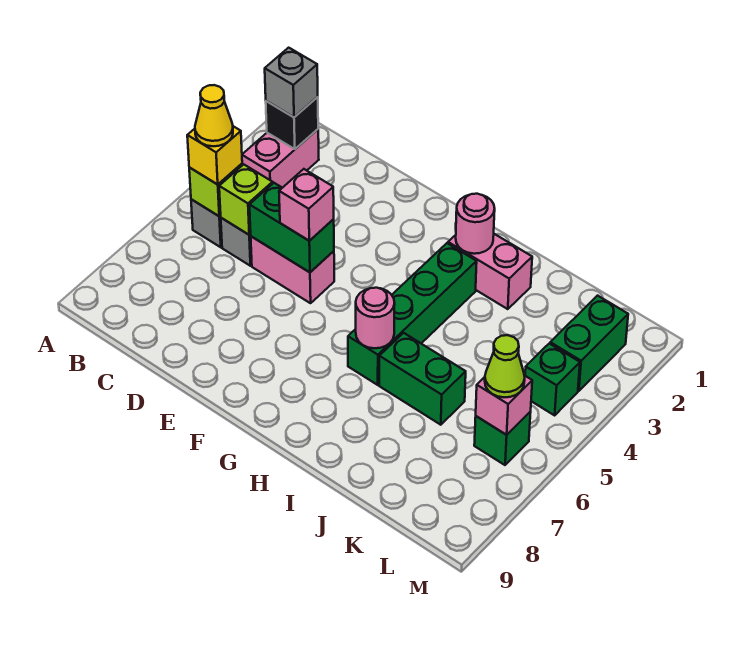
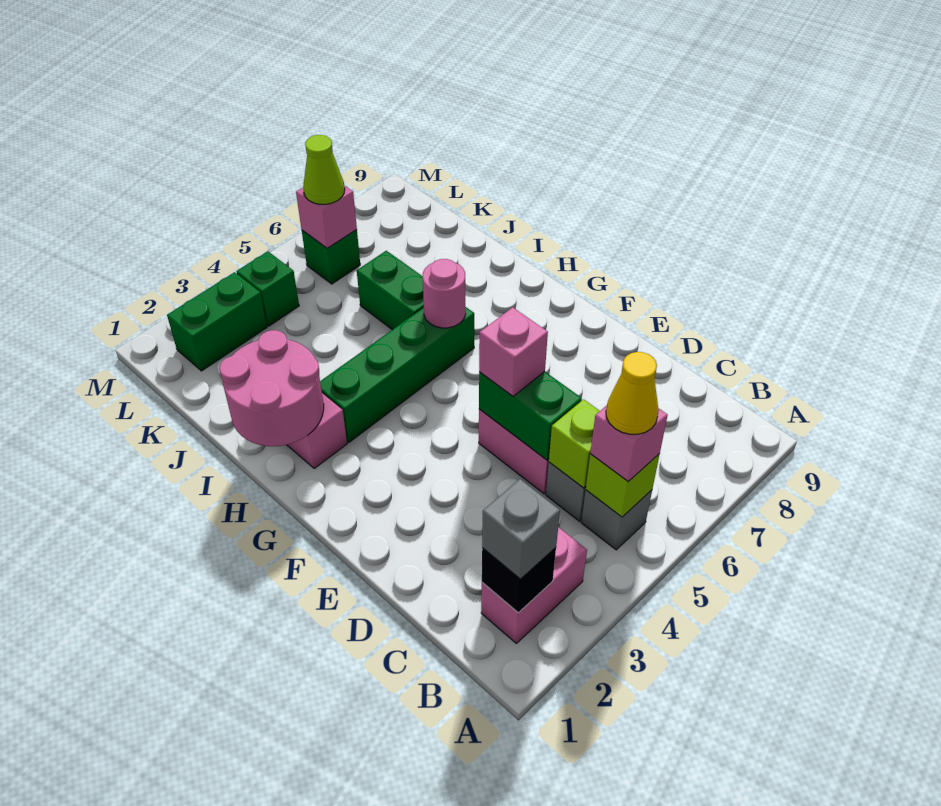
yellow brick B5 level 3 -> pink brick B5 level 3
pink round brick H2 level 2 -> pink round brick H1:I2 level 2

